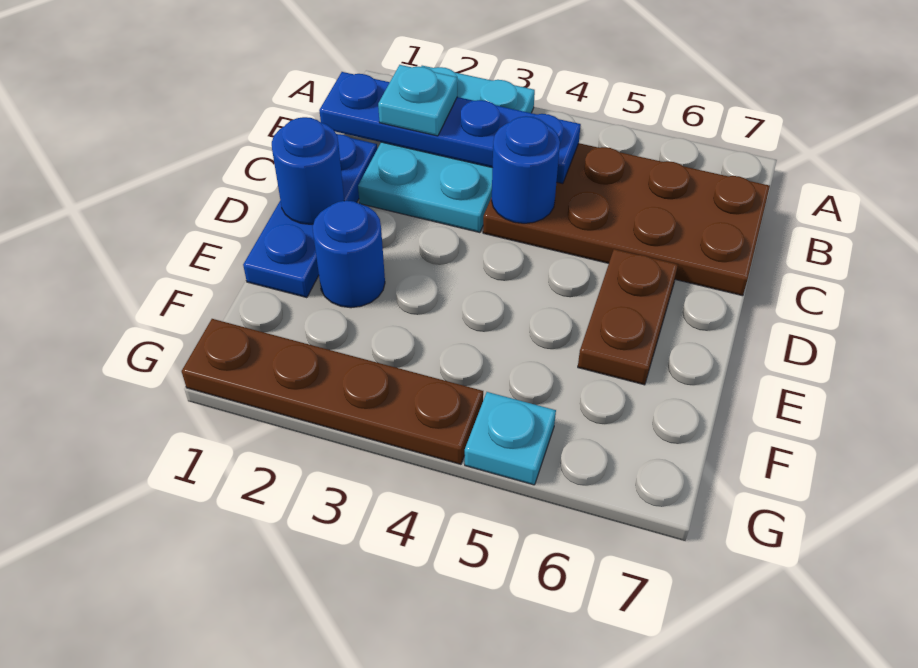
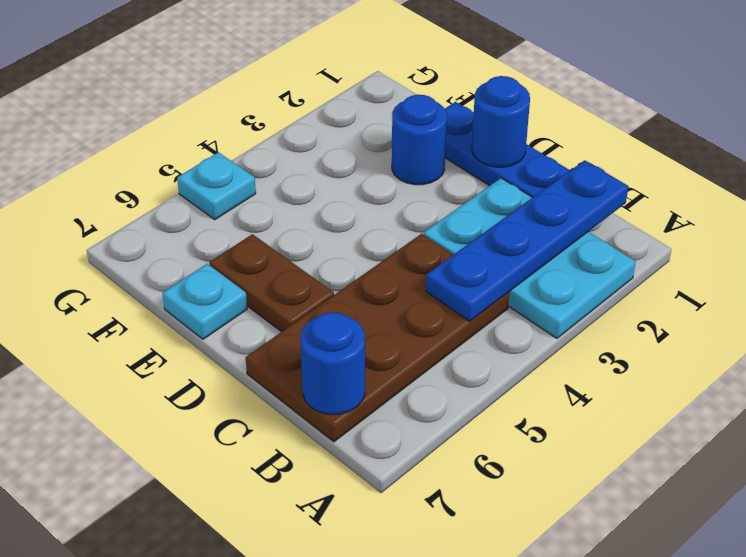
cyan plate B2 level 3 -> cyan plate E7 level 1
blue round brick C4 level 2 -> blue round brick B7 level 2
brown plate G1:G4 level 1 -> none

